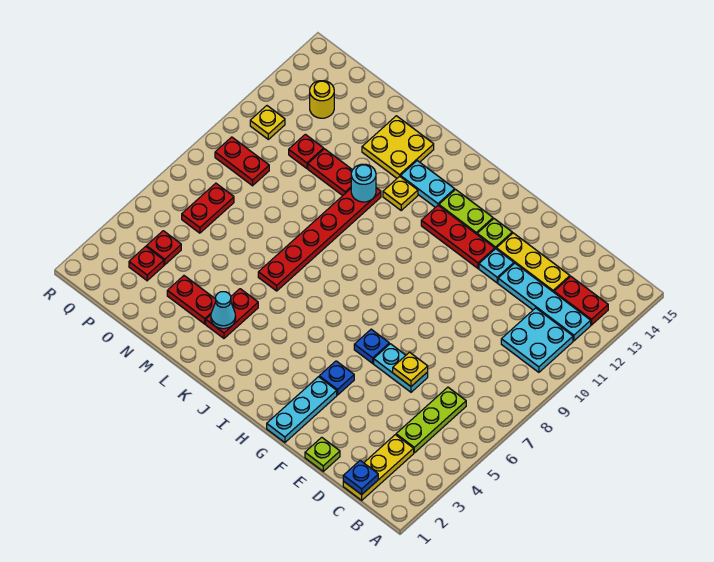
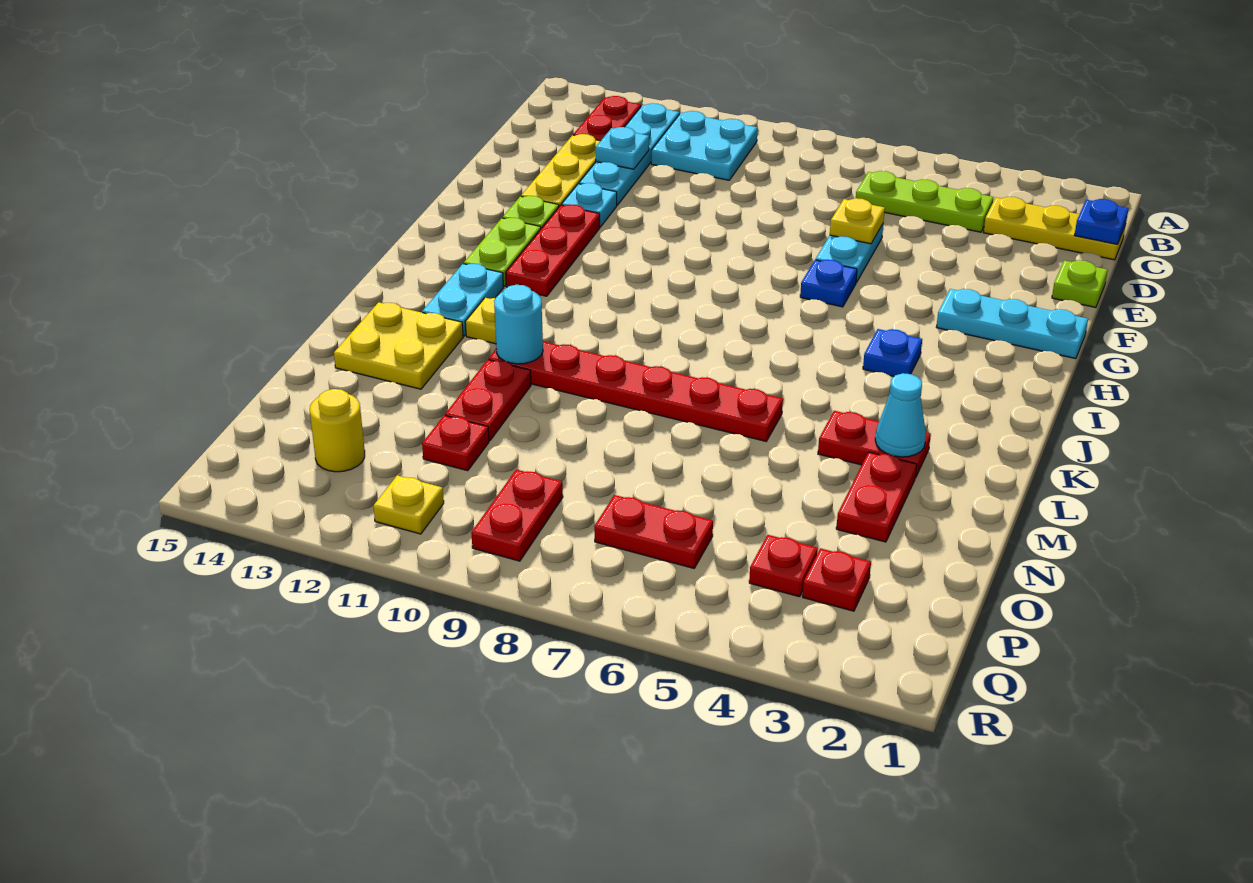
none -> cyan plate D12 level 2
blue plate G4 level 1 -> blue plate I4 level 1

